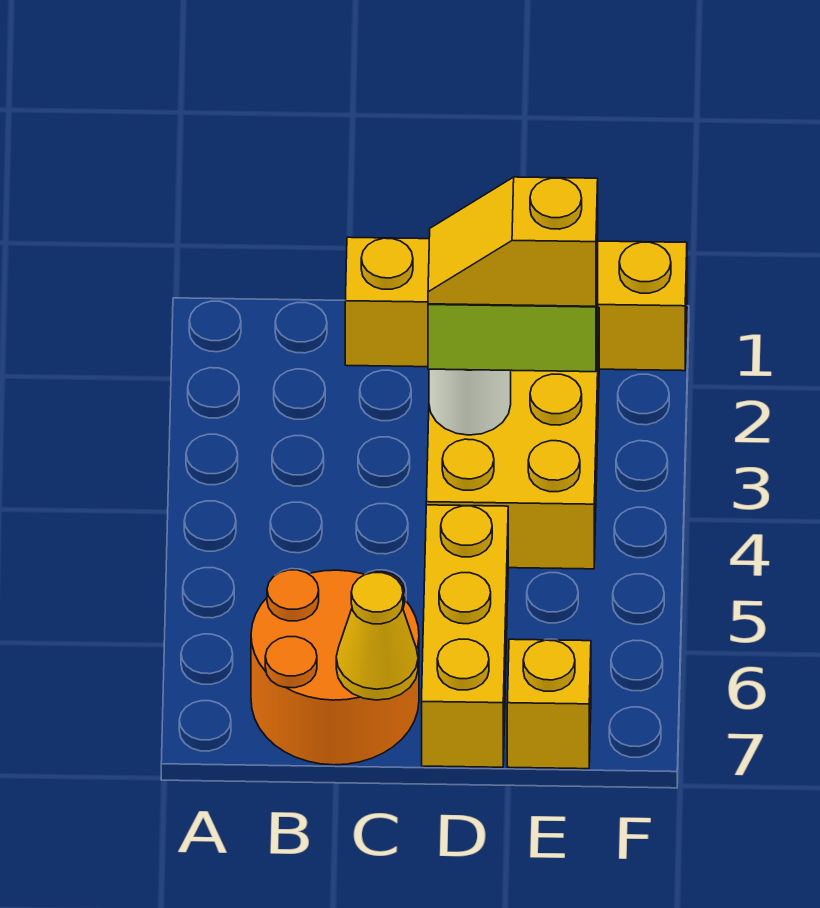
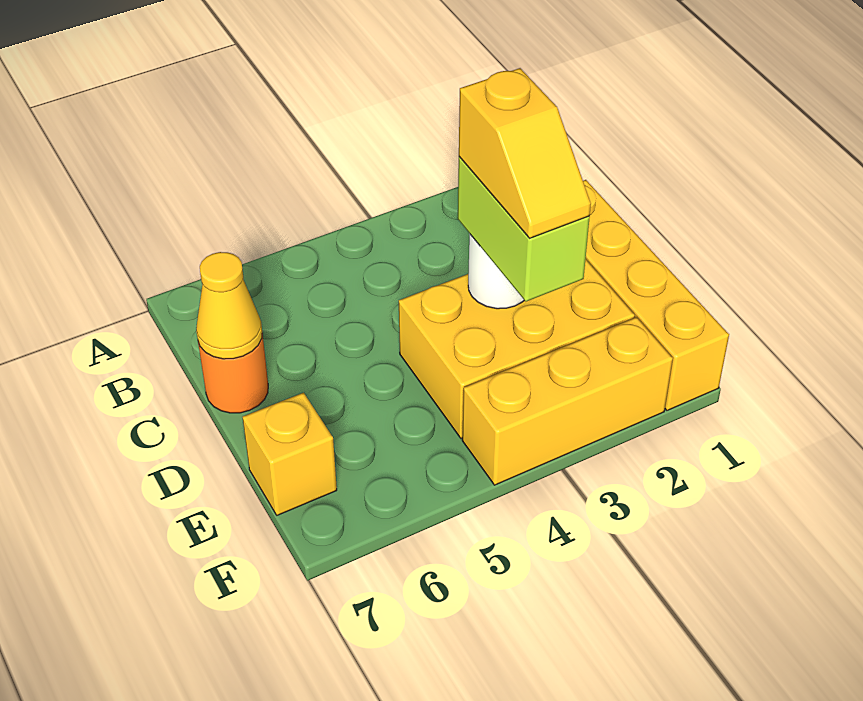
orange round brick B6:C7 level 1 -> orange round brick C7 level 1
yellow slope D3:E3 level 4 top E -> yellow slope D3:E3 level 4 top D
yellow brick D5:D7 level 1 -> yellow brick F2:F4 level 1

